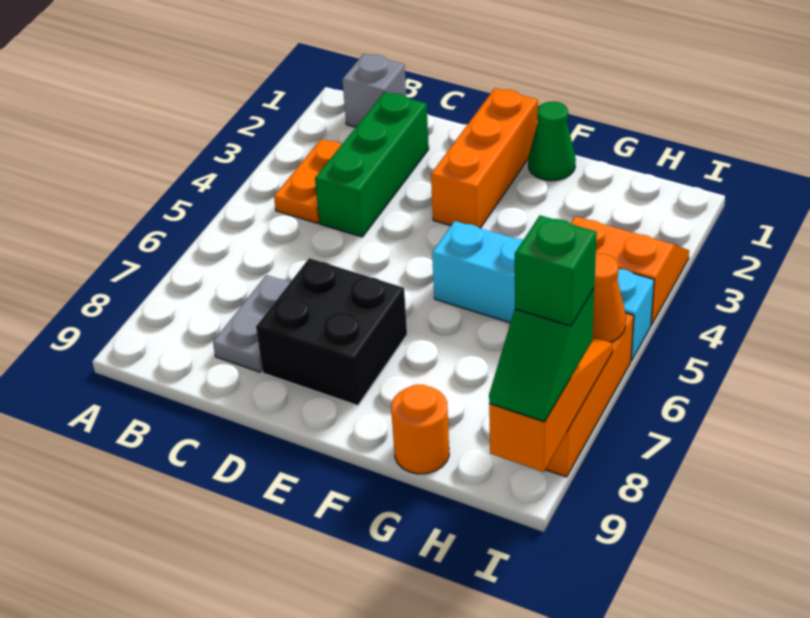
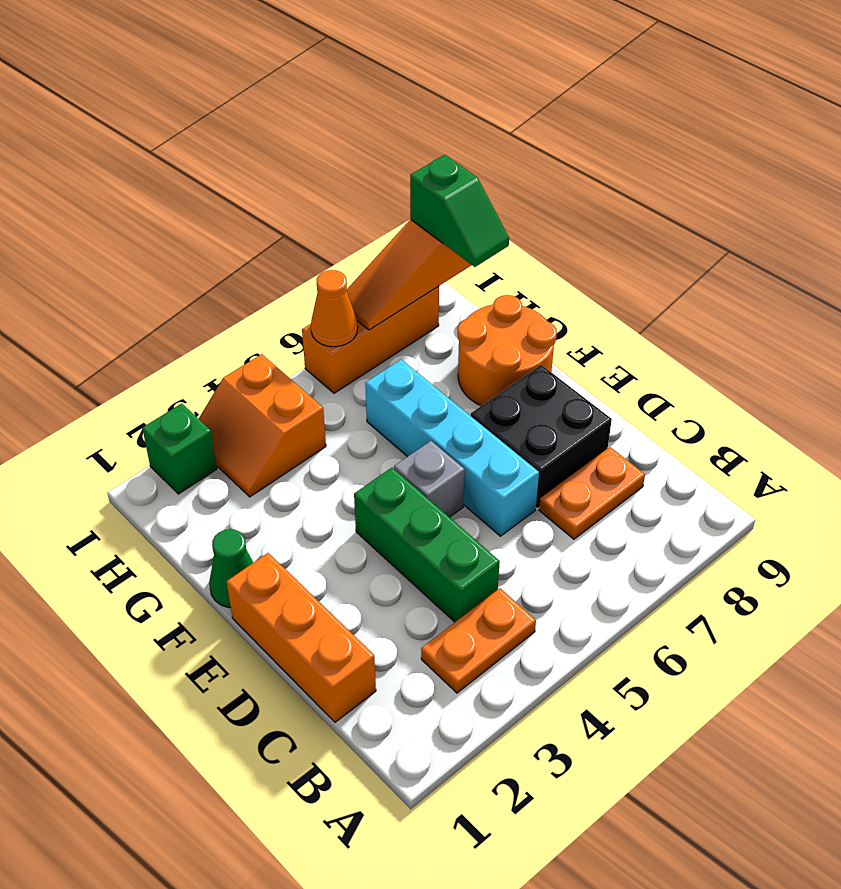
grey brick B1 level 1 -> grey brick E5 level 1
green brick C2:C4 level 1 -> green brick C4:E4 level 1
grey plate C7:C8 level 1 -> orange plate C7:C8 level 1
orange brick E1:E3 level 1 -> orange brick C1:E1 level 1
cyan brick F5:I5 level 1 -> cyan brick D6:G6 level 1
orange round brick G9 level 1 -> orange round brick F8:G9 level 1
green slope I8:I9 level 3 top 8 -> green slope H9:I9 level 3 top I
green brick I8 level 4 -> green brick I2 level 1

